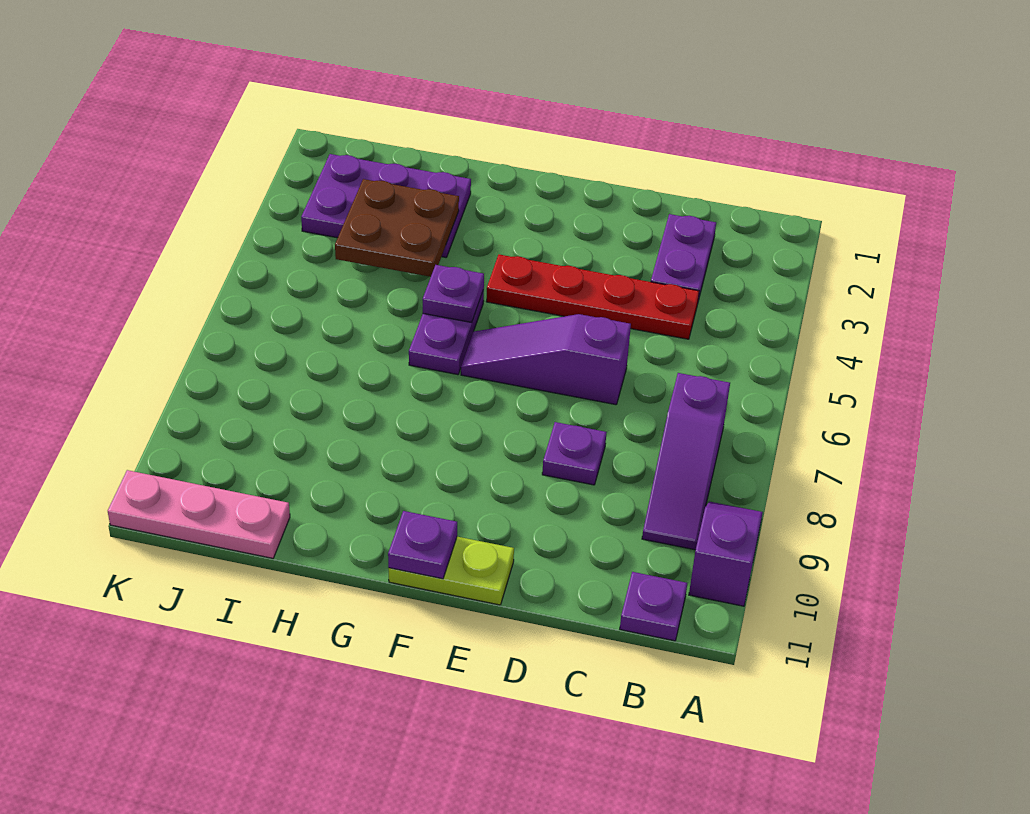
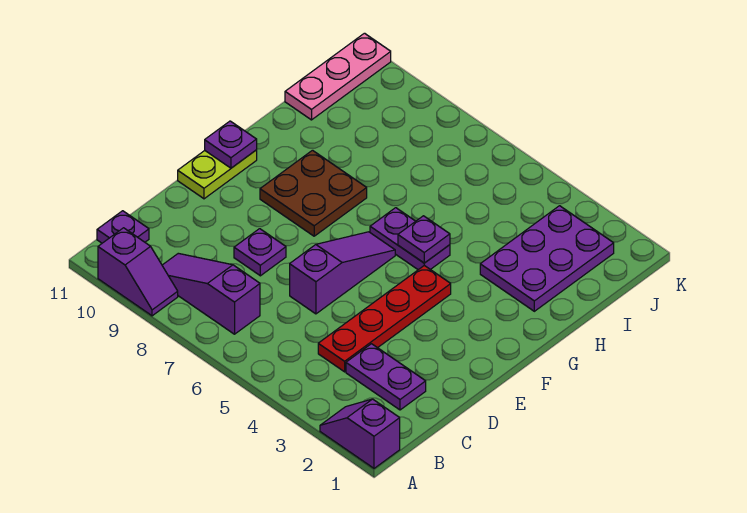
none -> purple slope A1:A2 level 1 top 1
brown plate H3:I4 level 2 -> brown plate F8:G9 level 1

